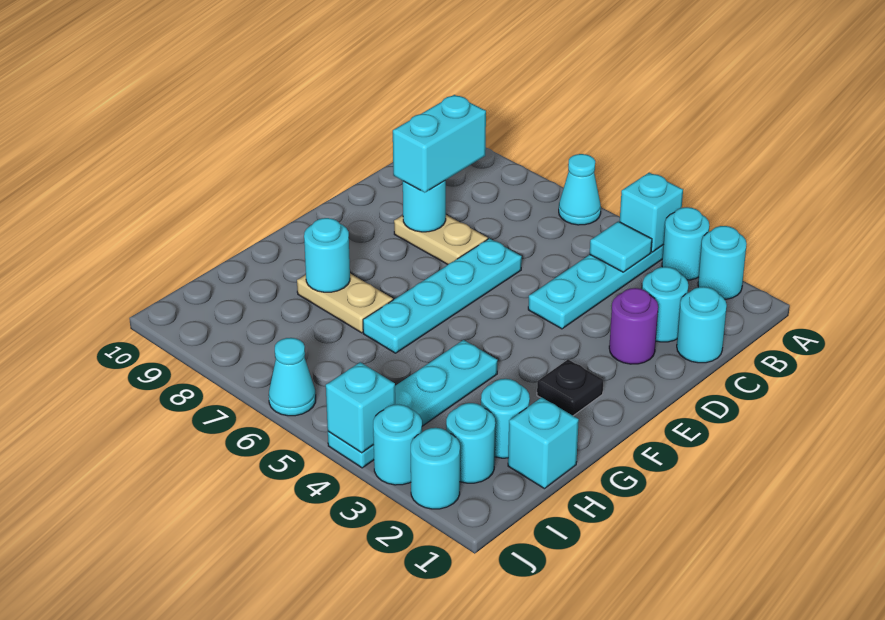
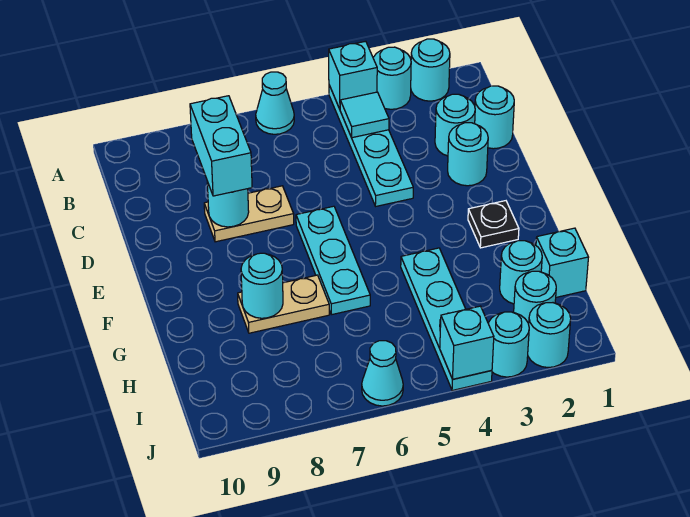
purple round brick D2 level 1 -> cyan round brick D2 level 1
cyan plate D6:G6 level 1 -> cyan plate E6:G6 level 1

